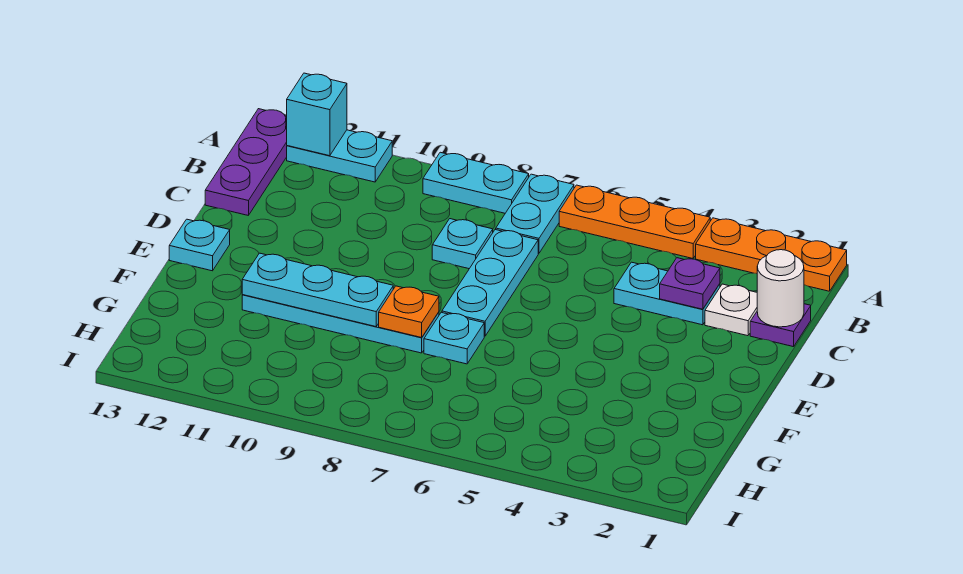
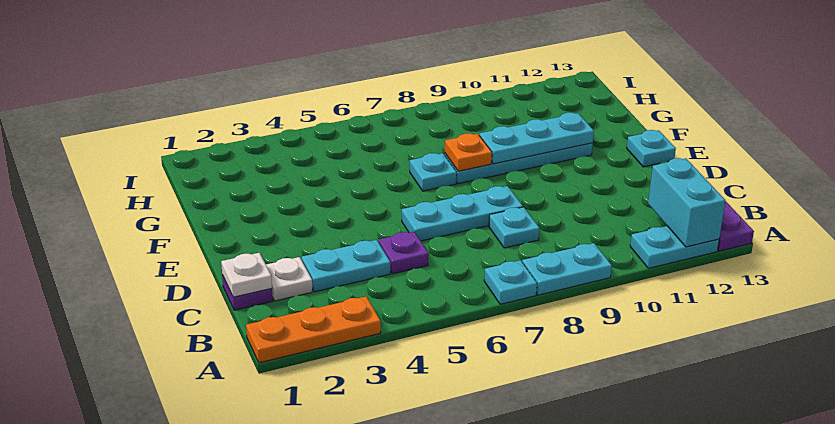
orange plate A4:A6 level 1 -> none
cyan plate A7:B7 level 1 -> cyan plate A7 level 1
cyan brick A12 level 2 -> cyan brick A12:B12 level 2
white round brick C1 level 2 -> white plate C1 level 2
purple plate C3 level 2 -> purple plate C5 level 1
cyan plate C7:E7 level 1 -> cyan plate D6:D8 level 1

